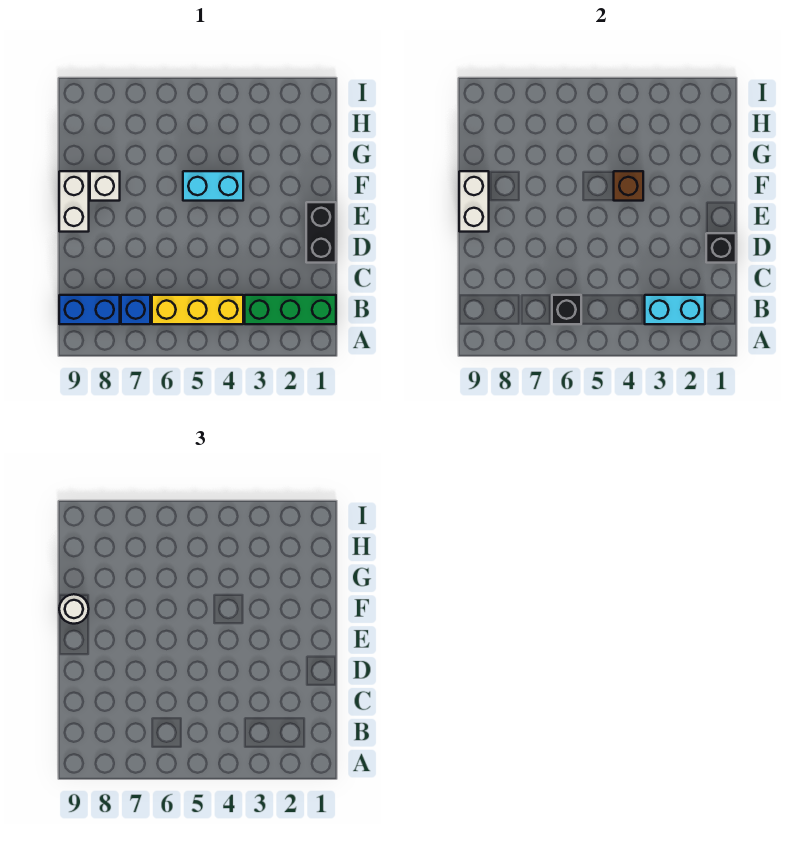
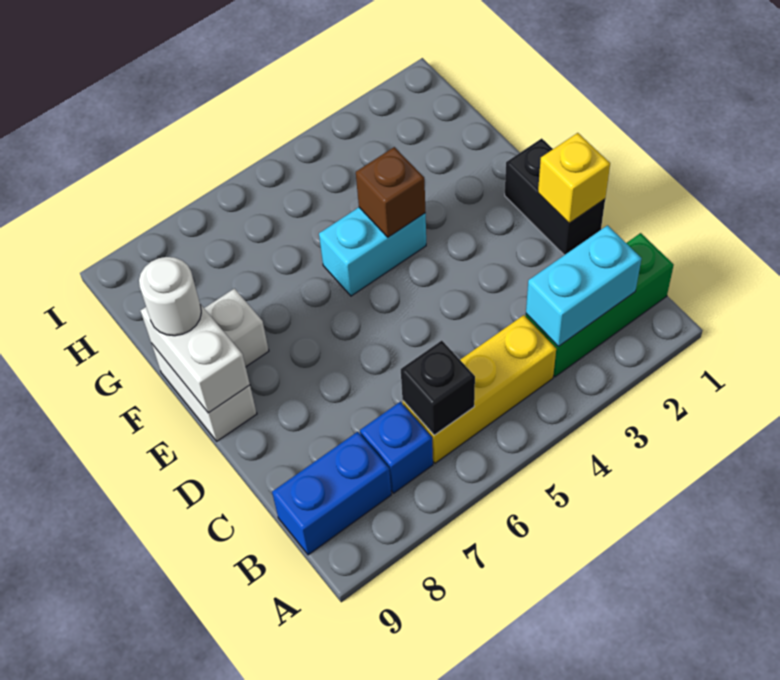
black brick D1 level 2 -> yellow brick D1 level 2

